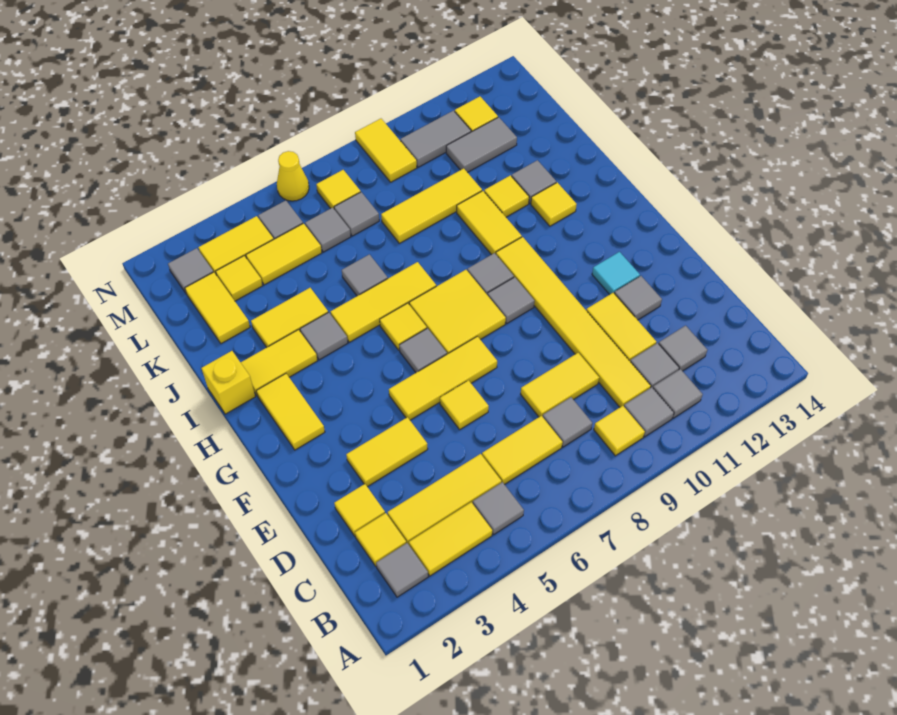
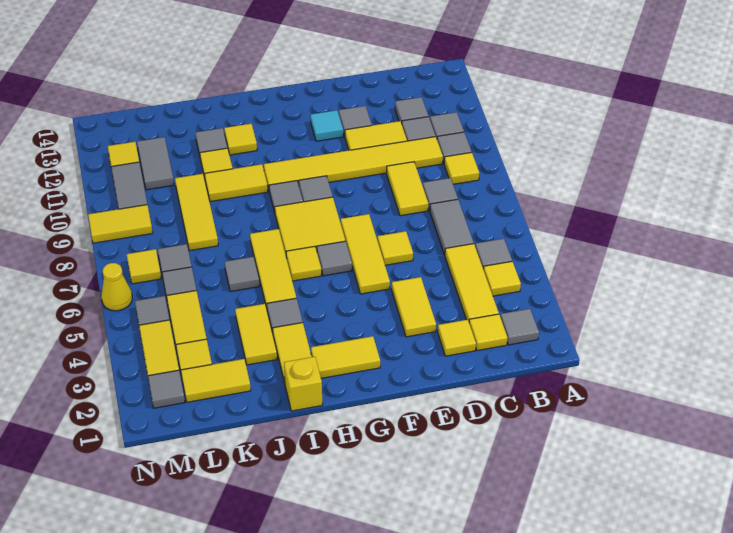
yellow tile B3:B4 level 1 -> yellow tile B4 level 1
yellow tile C6:C7 level 1 -> grey tile C6:C7 level 1

